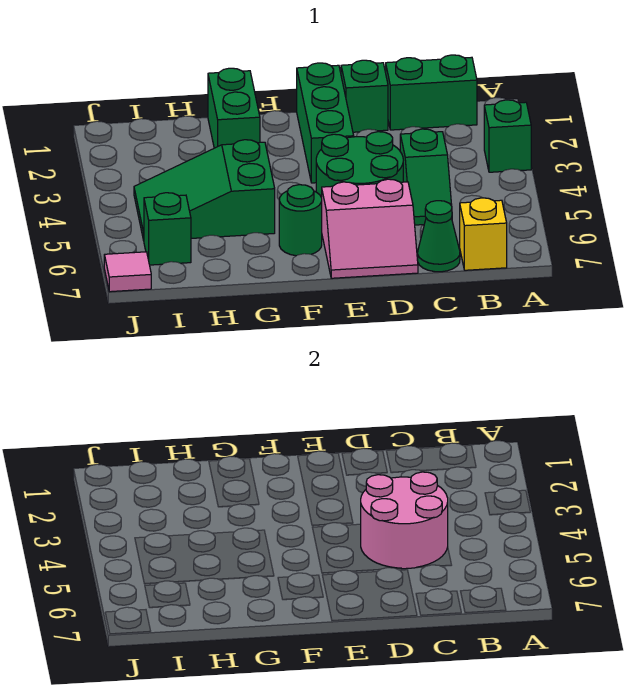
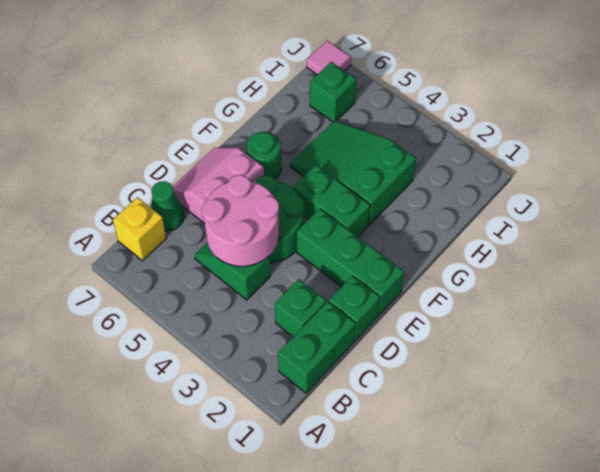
green brick A3 level 1 -> green brick C2 level 1
green brick G1:G2 level 1 -> green brick F3:F4 level 1
green slope G4:I5 level 1 top G -> green slope G3:H5 level 1 top 3

